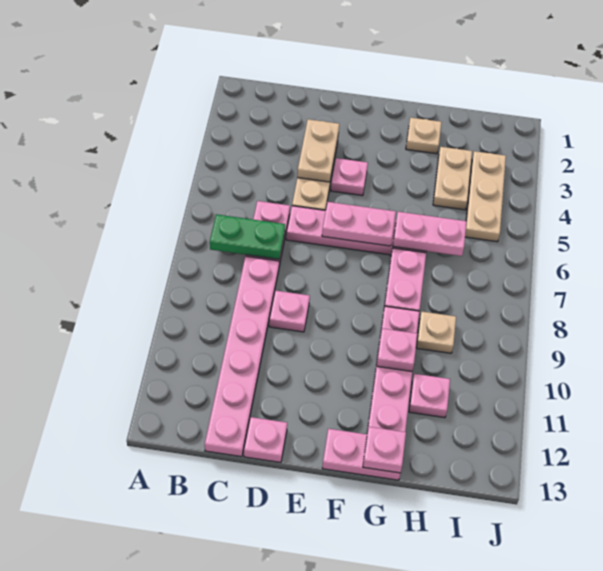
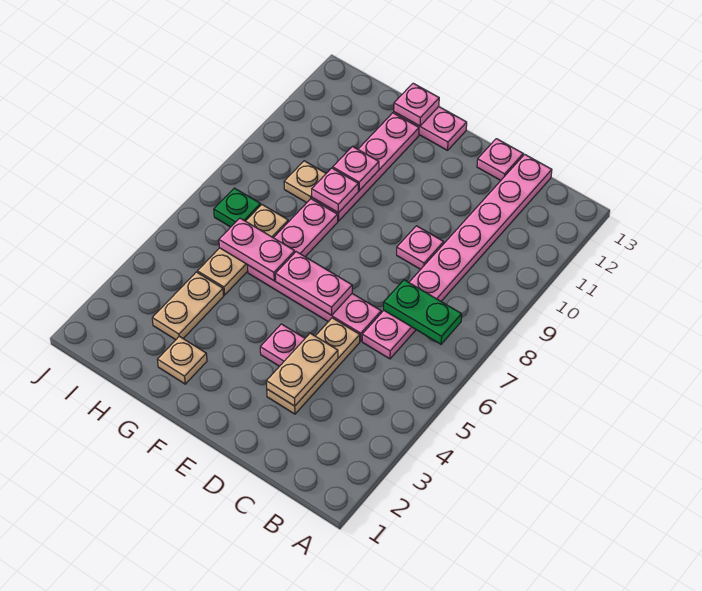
pink plate H11 level 1 -> pink plate G9 level 2
tan plate I3:I5 level 1 -> tan plate H5:H7 level 1
none -> green plate I7 level 1

